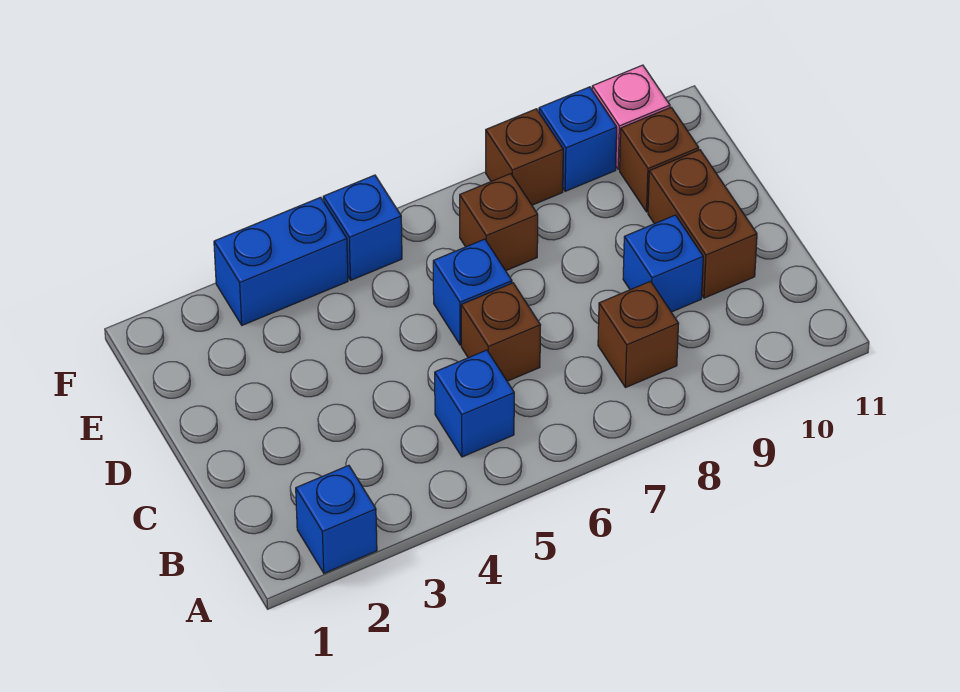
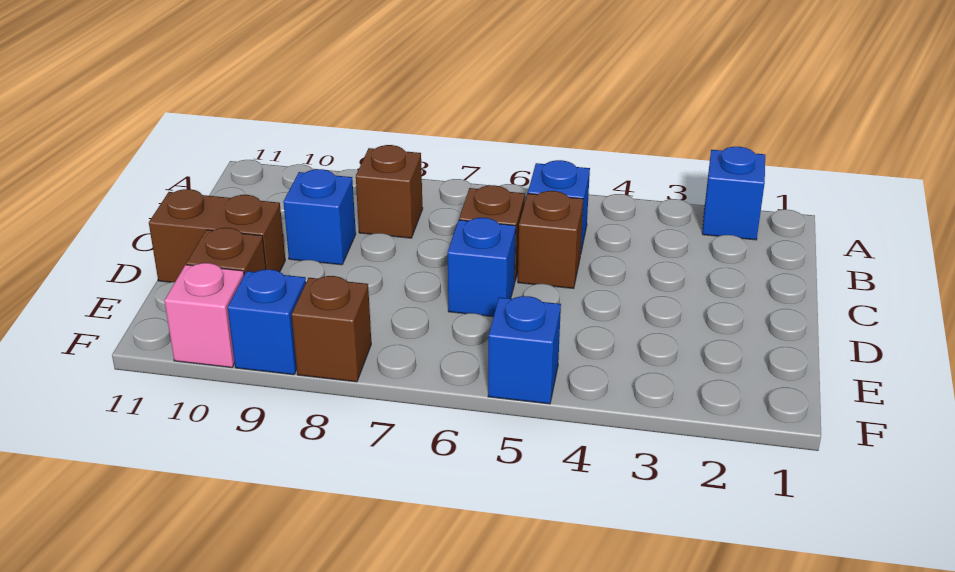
brown brick C10:D10 level 1 -> brown brick D10:D11 level 1
brown brick E7 level 1 -> brown brick C5 level 1
blue brick F3:F4 level 1 -> none

